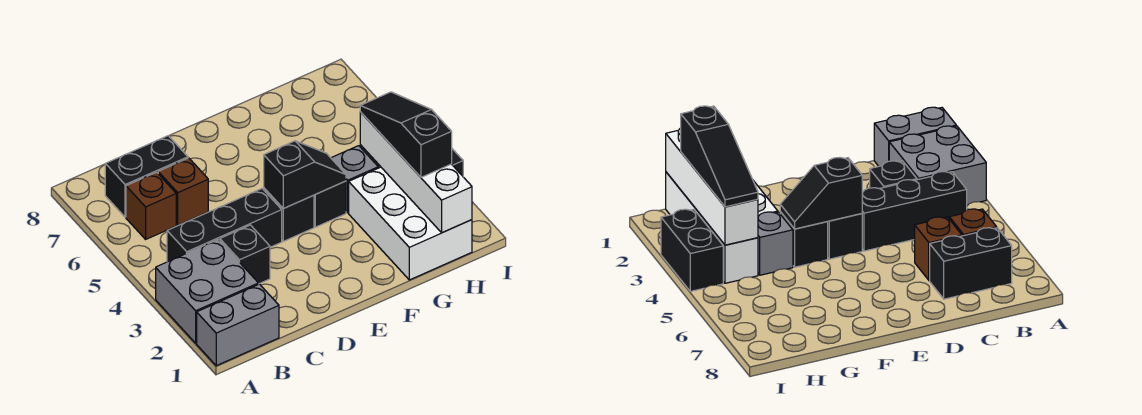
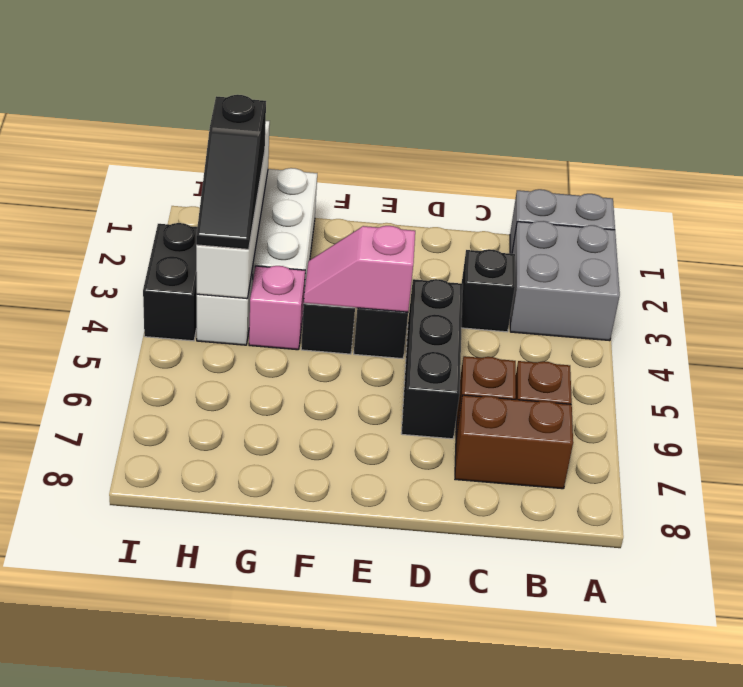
black brick B4:D4 level 1 -> black brick D4:D6 level 1
black brick B7:C7 level 1 -> brown brick B7:C7 level 1
black slope E4:F4 level 2 top E -> pink slope E4:F4 level 2 top E
grey brick G4 level 1 -> pink brick G4 level 1

